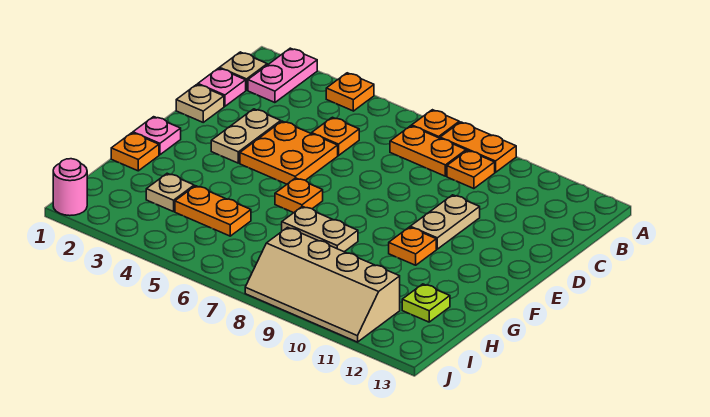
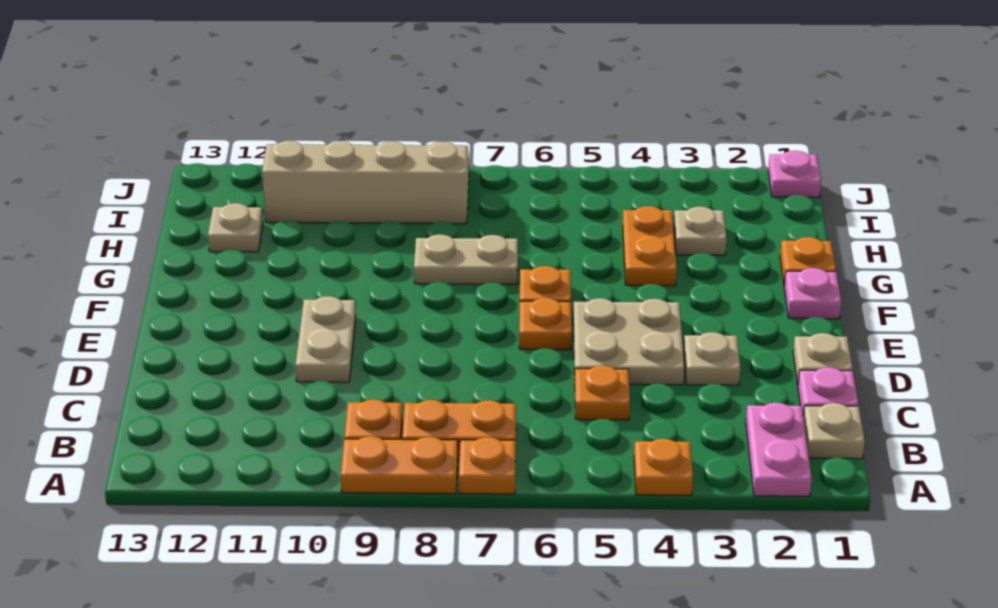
tan plate D3:E3 level 1 -> tan plate D3 level 1
orange plate D4:E5 level 1 -> tan plate D4:E5 level 1
orange plate F10 level 1 -> orange plate E6 level 1
orange plate H4:H5 level 1 -> orange plate G4:H4 level 1
lime plate H12 level 1 -> tan plate H12 level 1
pink round brick J1 level 1 -> pink plate J1 level 1

